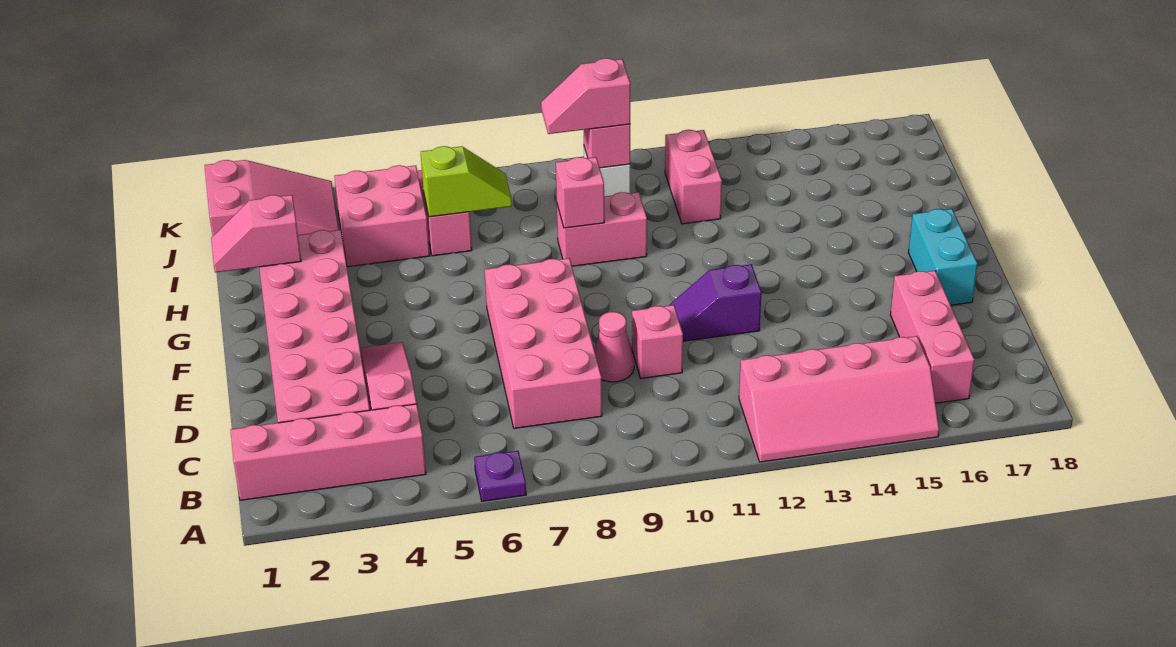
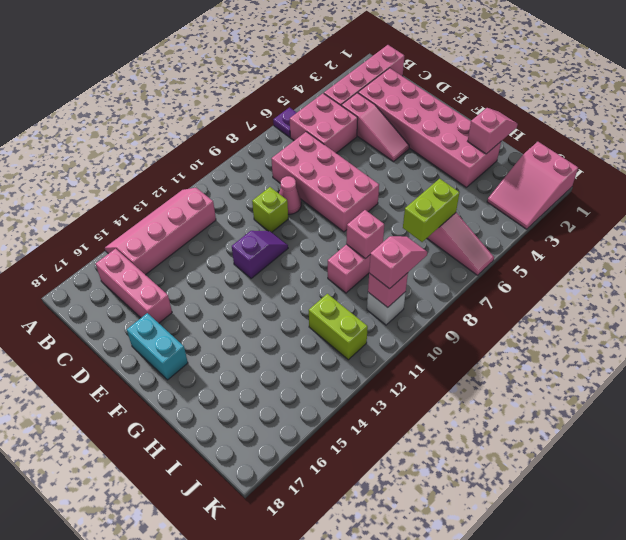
pink brick D10 level 1 -> lime brick D10 level 1
pink brick I4:J5 level 1 -> pink brick B5:C6 level 1
lime slope I6:I7 level 2 top 6 -> lime brick I6:I7 level 2
pink brick I12:J12 level 1 -> lime brick I12:J12 level 1

